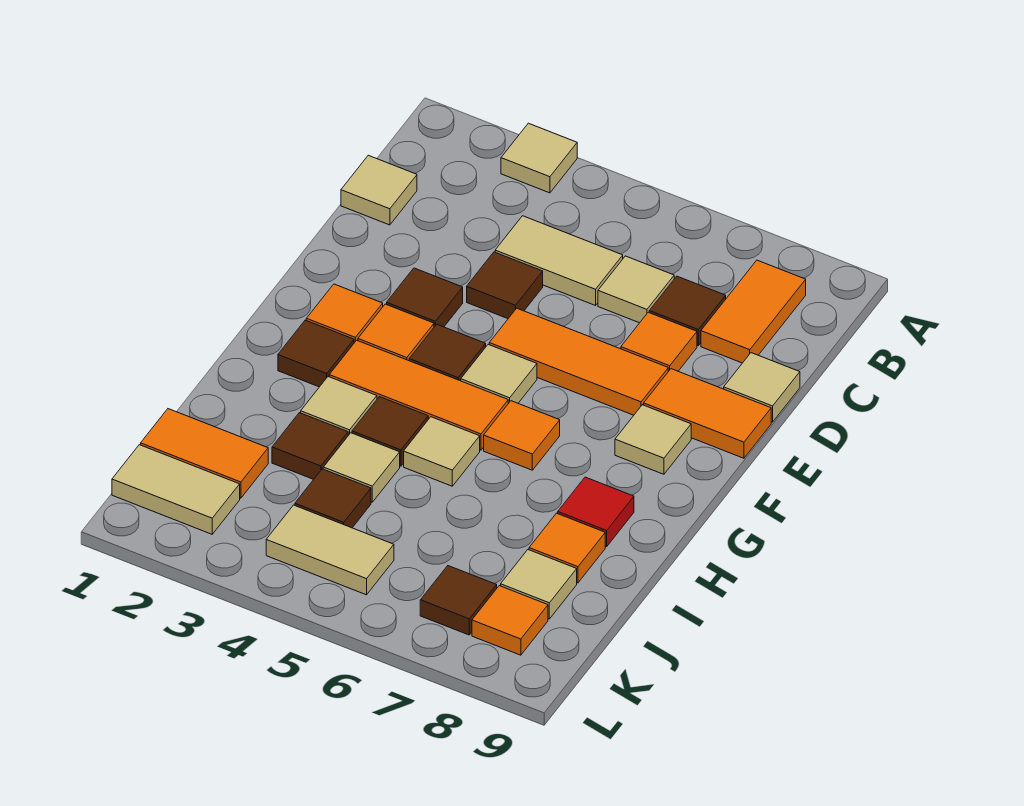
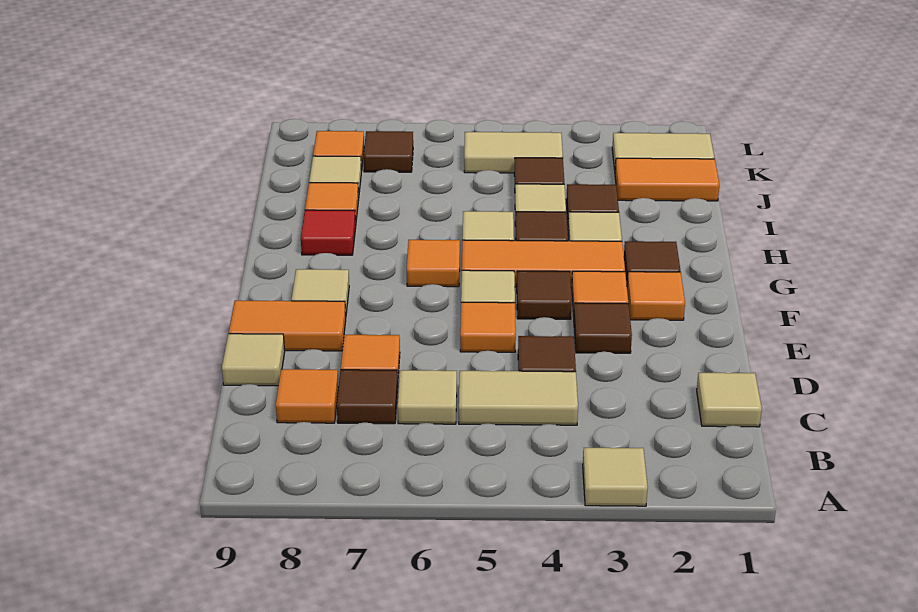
orange tile B8:C8 level 1 -> orange tile C8 level 1
orange tile E5:E7 level 1 -> orange tile E5 level 1

